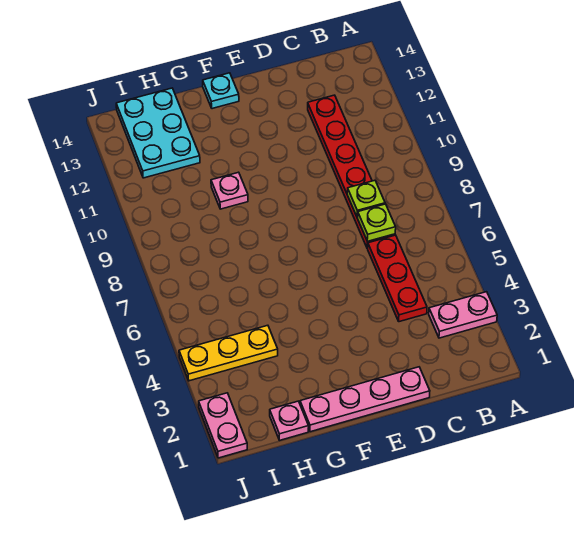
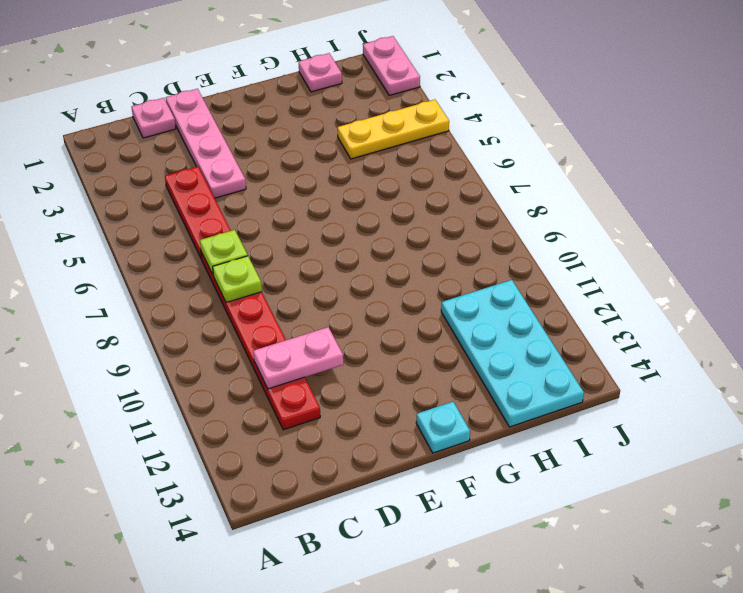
pink plate A3:B3 level 1 -> pink plate C11:D11 level 2
pink plate D1:G1 level 1 -> pink plate D1:D4 level 1
pink plate G10 level 1 -> pink plate C1 level 1
cyan plate H12:I14 level 1 -> cyan plate H11:I14 level 1

